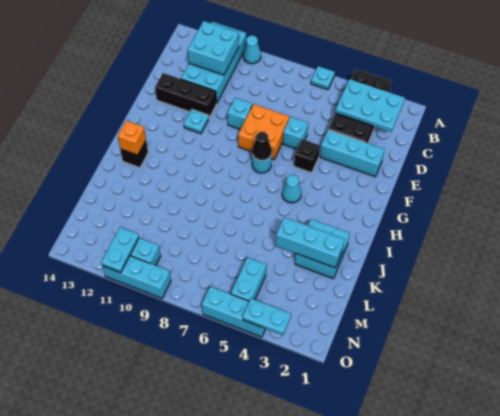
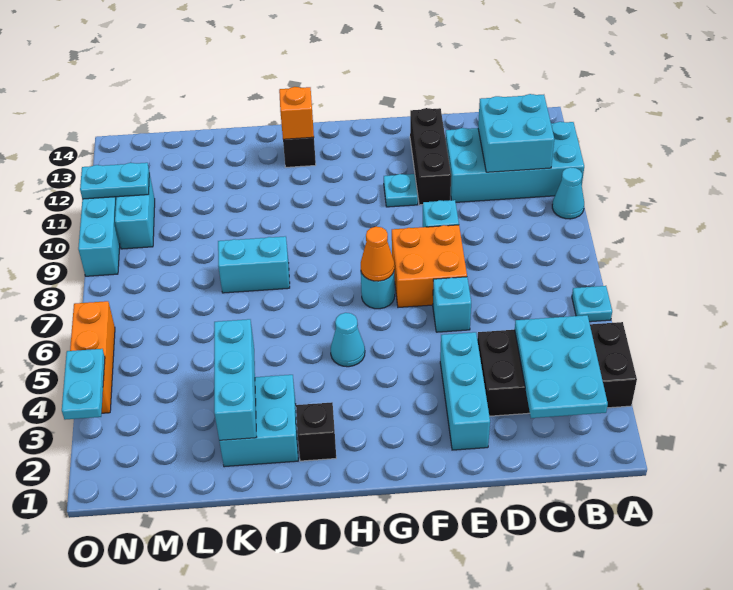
black brick F5 level 1 -> black brick I2 level 1
black cone G7 level 2 -> orange cone G7 level 2
cyan brick M5:N5 level 1 -> cyan brick J8:K8 level 1
cyan brick O4:O6 level 1 -> orange brick O4:O6 level 1

